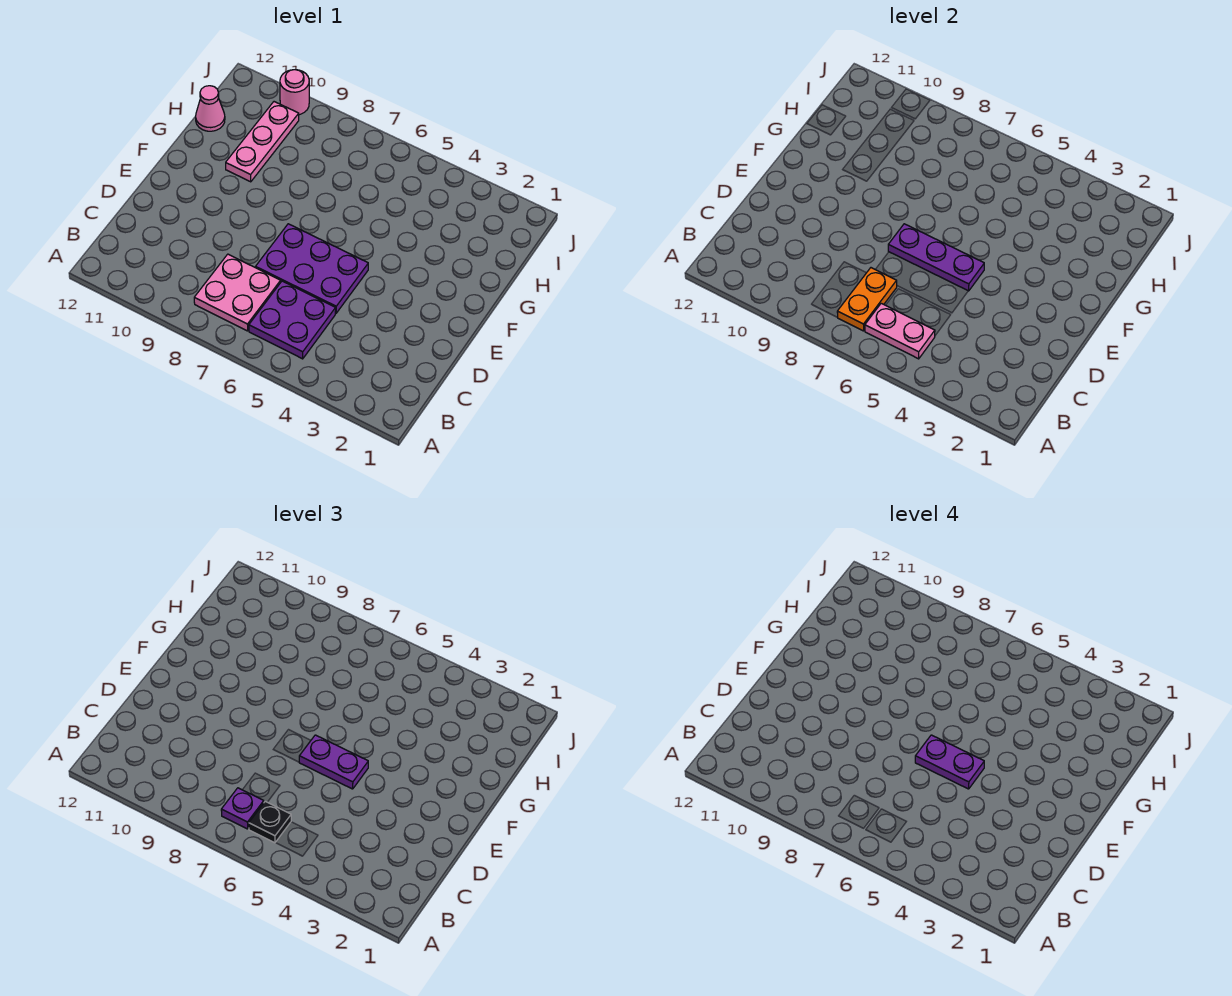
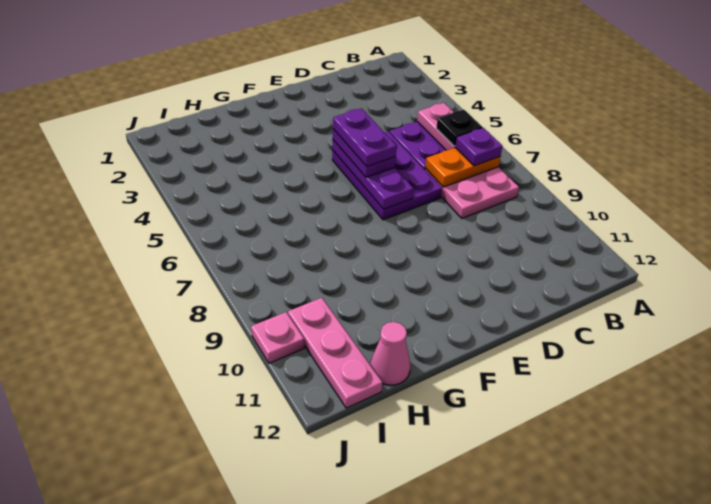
pink plate G10:I10 level 1 -> pink plate I10:I12 level 1
pink round brick J10 level 1 -> pink plate J10 level 1

